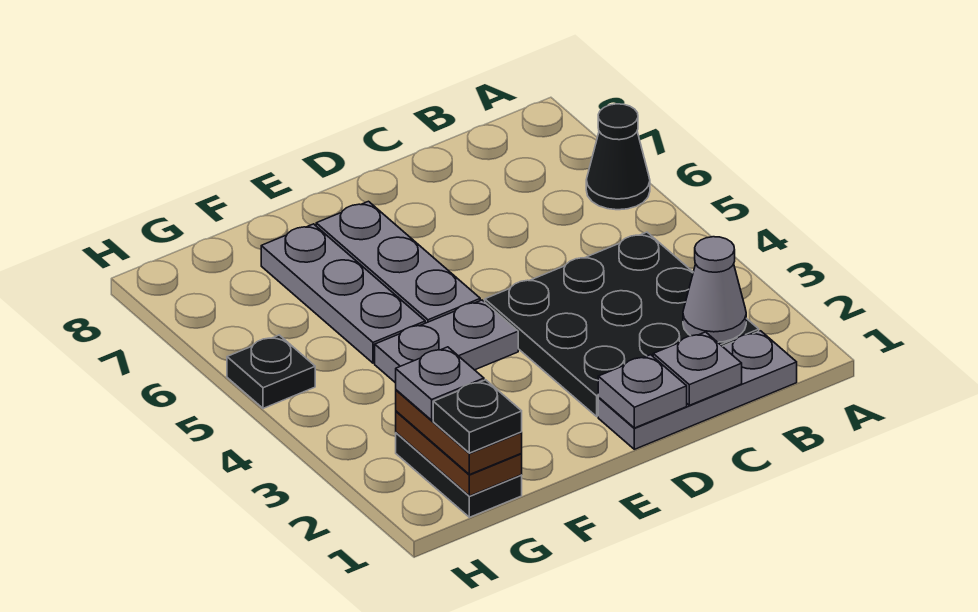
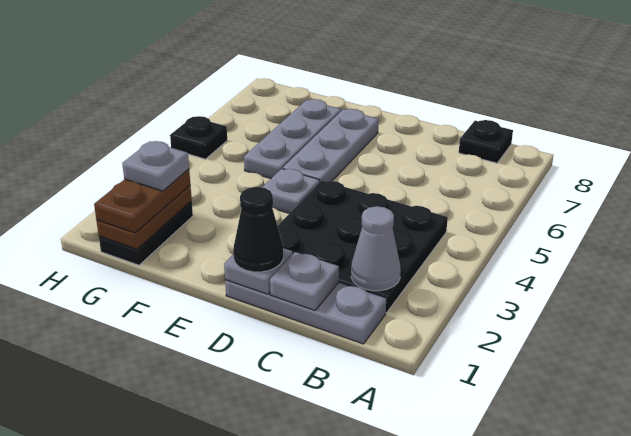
black cone A6 level 1 -> black cone D1 level 3
grey plate E4:F4 level 1 -> grey plate E4 level 1
black plate G1 level 4 -> black plate B8 level 1

